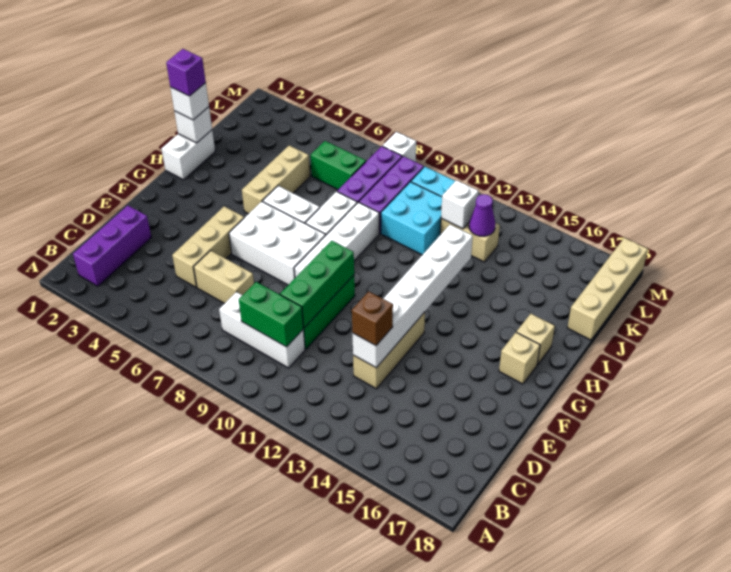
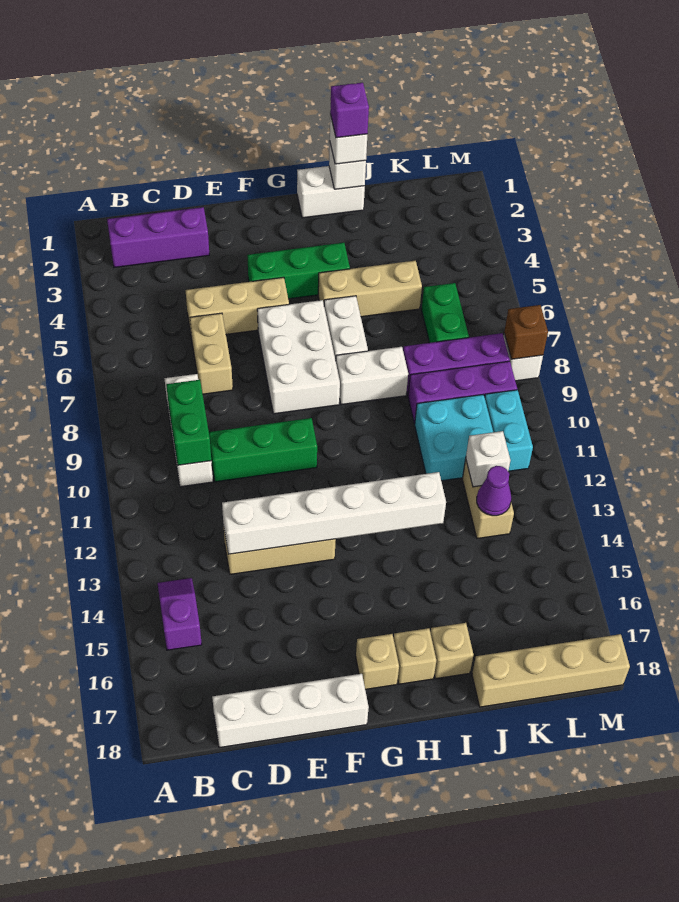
none -> purple slope B14:B15 level 1 top 15
green brick D10:F10 level 2 -> green brick F4:H4 level 1
brown brick D13 level 3 -> brown brick M8 level 2
white brick F9:I9 level 1 -> white brick C18:F18 level 1
none -> tan brick I17 level 1

